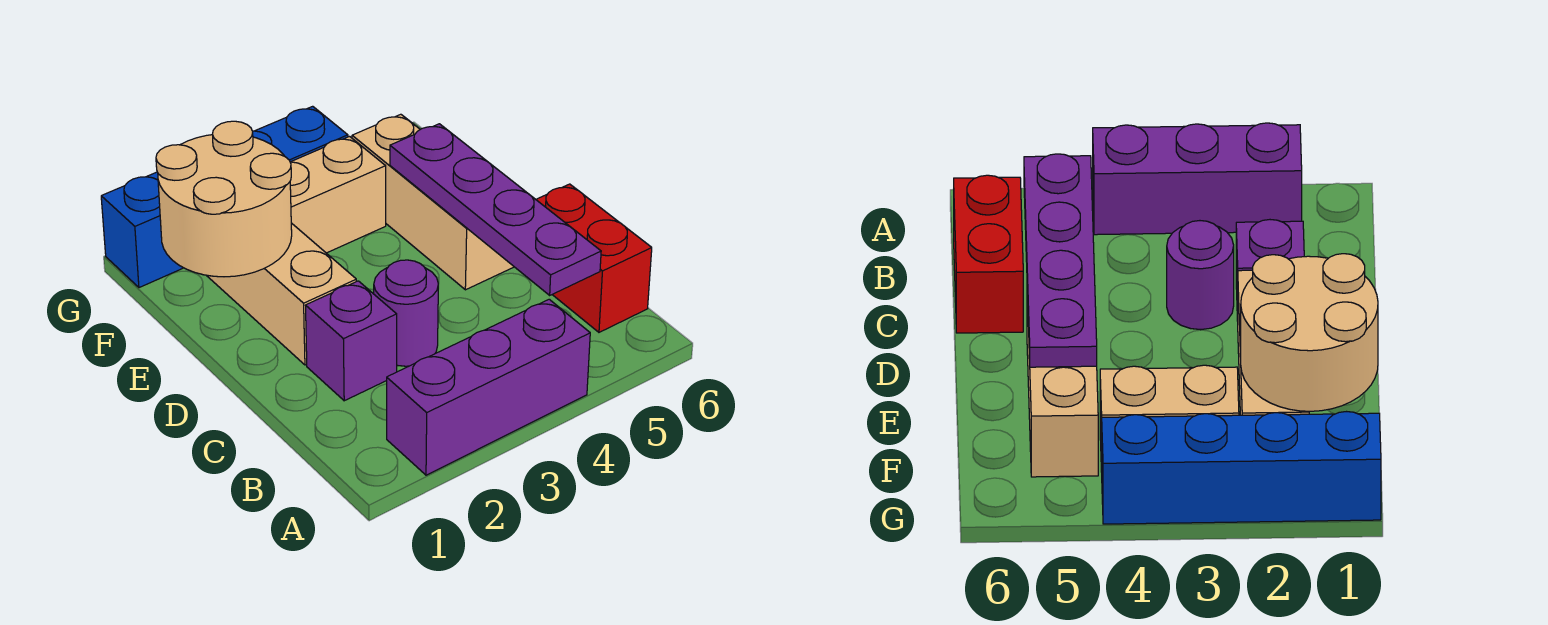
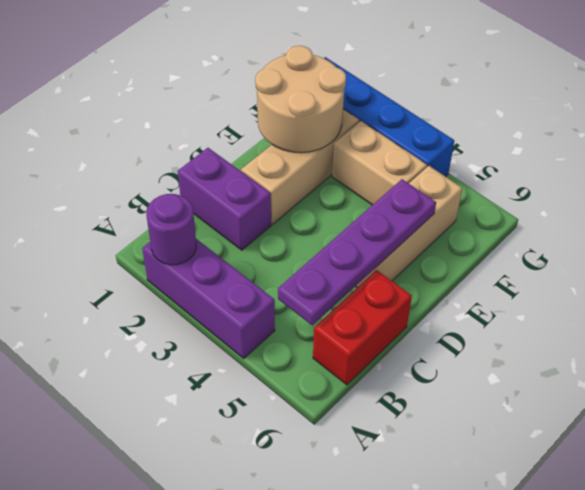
purple brick C2 level 1 -> purple brick C1:C2 level 1
purple round brick C3 level 1 -> purple round brick A2 level 2

